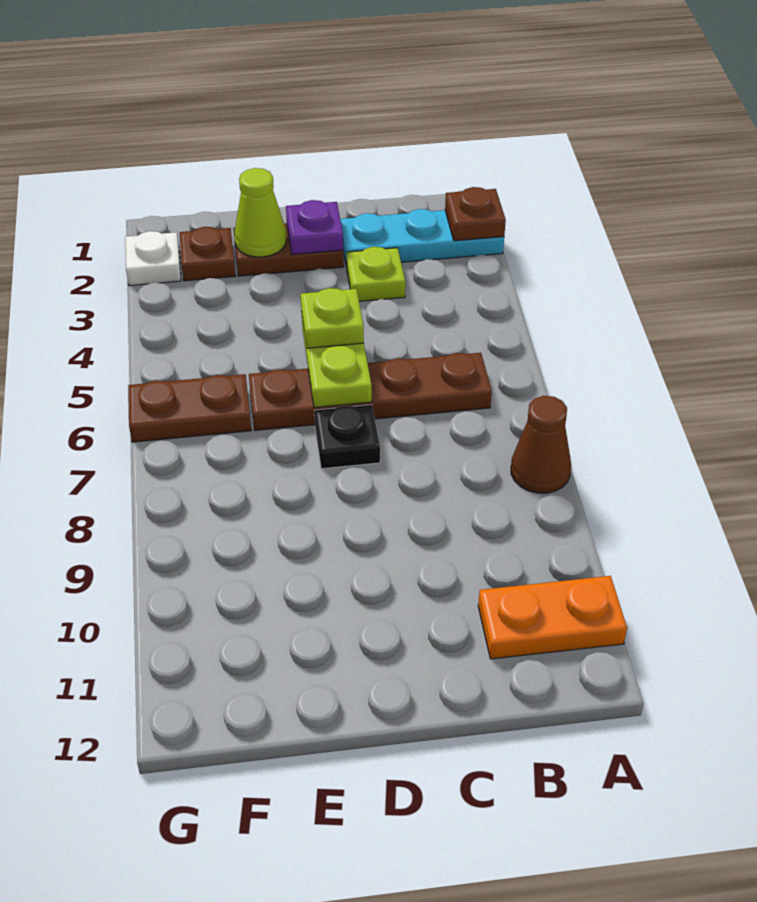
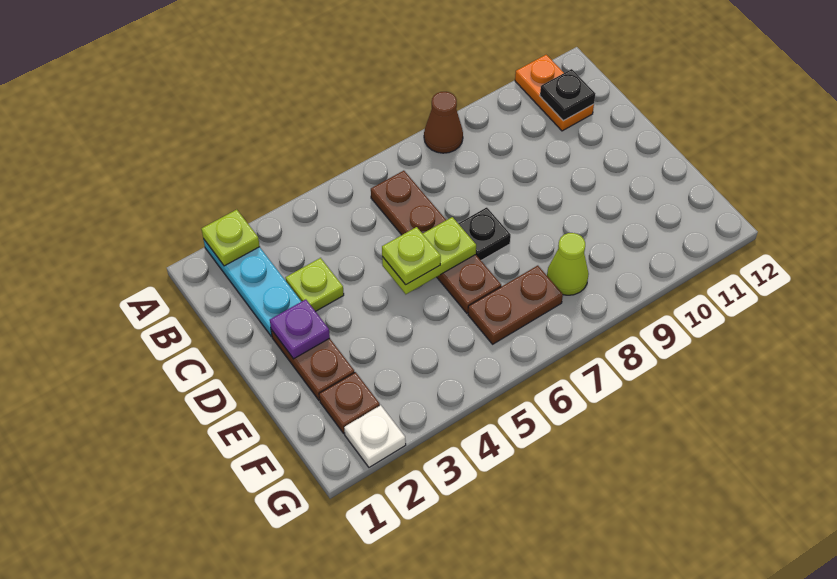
brown plate A2 level 2 -> lime plate A2 level 2
none -> black plate B11 level 2
lime cone E2 level 2 -> lime cone F8 level 1
brown plate F6:G6 level 1 -> brown plate F6:F7 level 1

